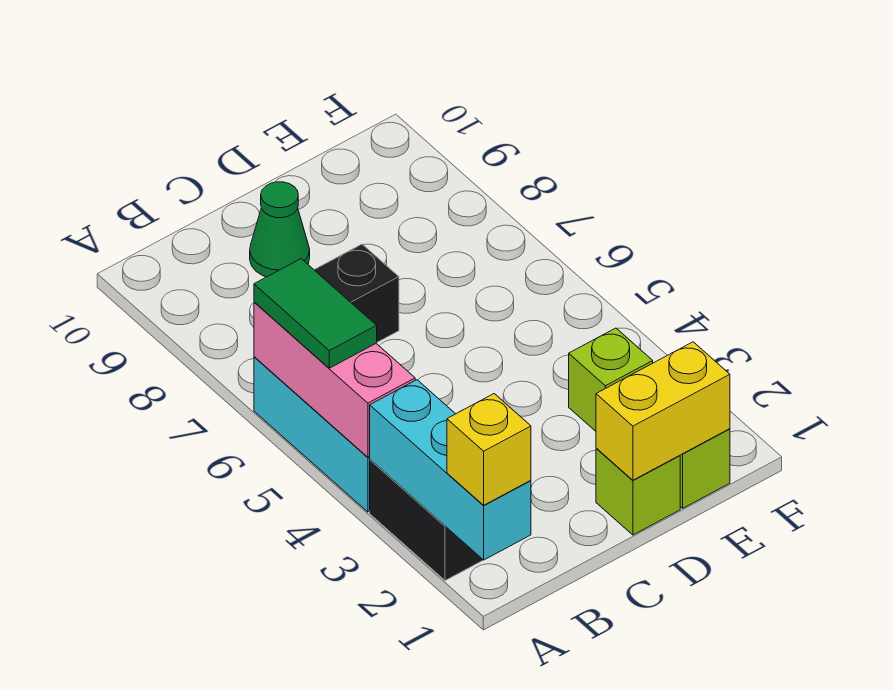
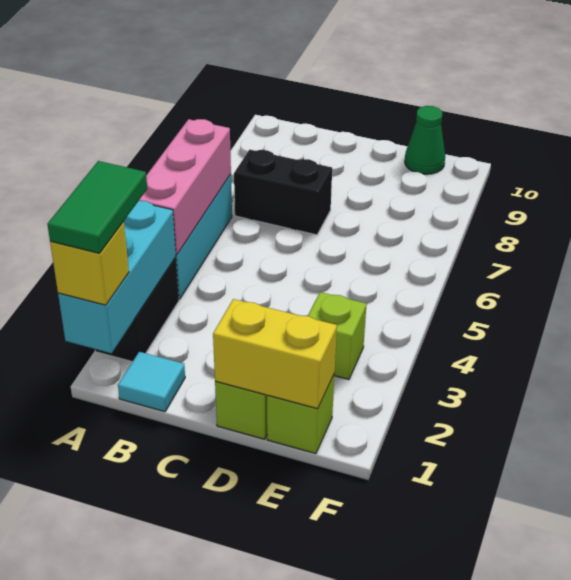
green tile A5:A6 level 3 -> green tile A1:A2 level 4
none -> cyan tile B1 level 1
green cone C9 level 1 -> green cone E10 level 1

